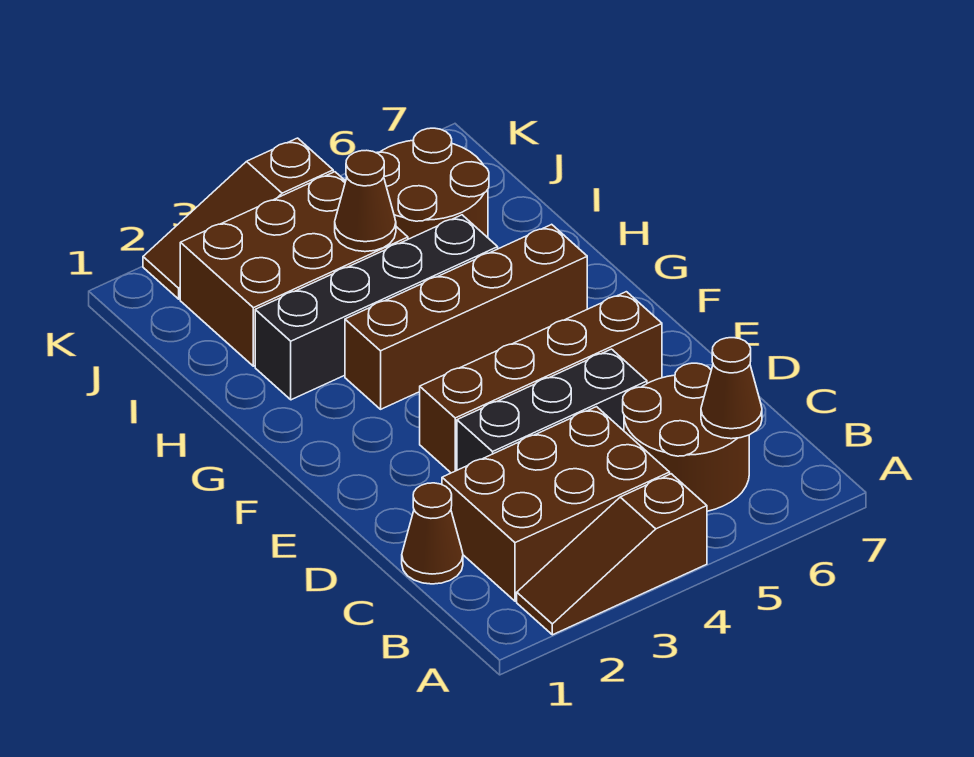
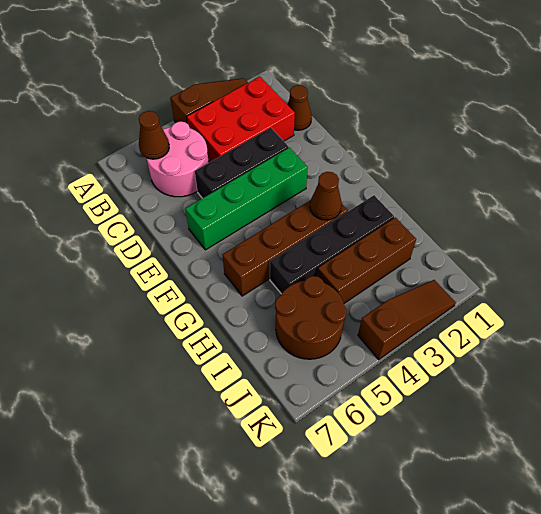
brown brick B2:C4 level 1 -> red brick B2:C4 level 1
brown round brick B5:C6 level 1 -> pink round brick B5:C6 level 1
brown brick E3:E6 level 1 -> green brick E3:E6 level 1
brown brick I2:J4 level 1 -> brown brick I2:I4 level 1
brown cone I4 level 2 -> brown cone G3 level 2

